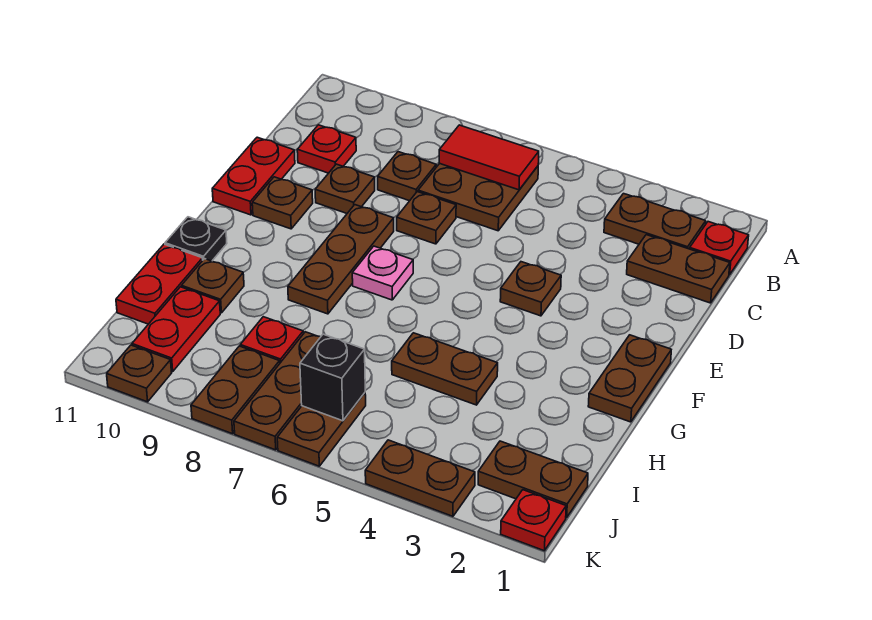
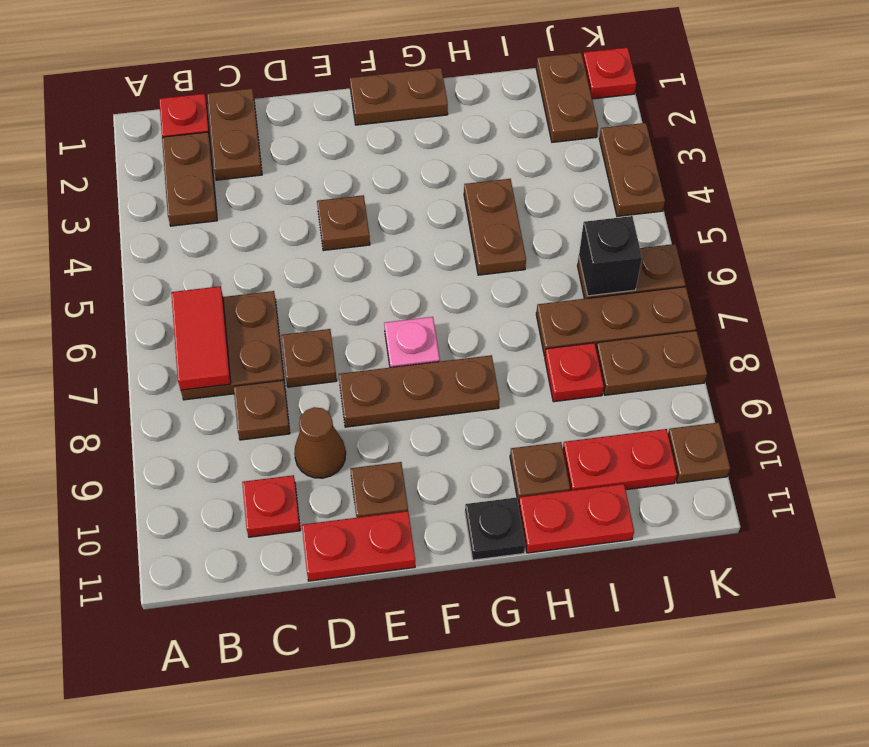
brown plate D9 level 1 -> brown cone D9 level 1

